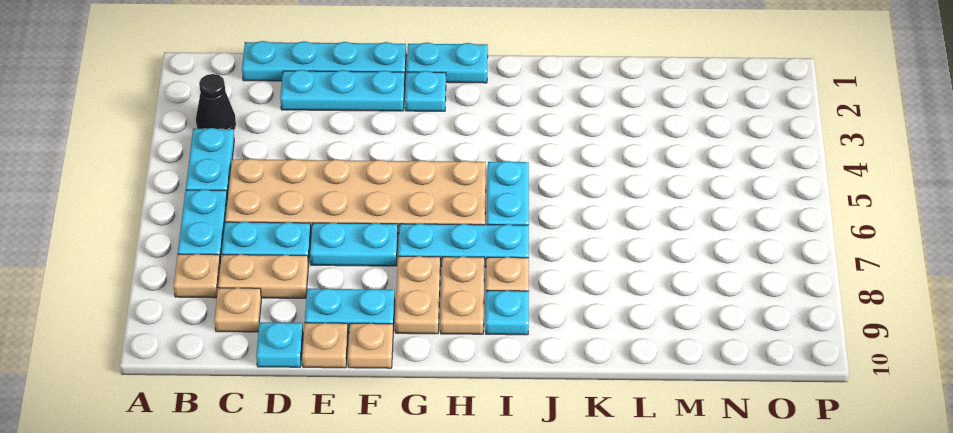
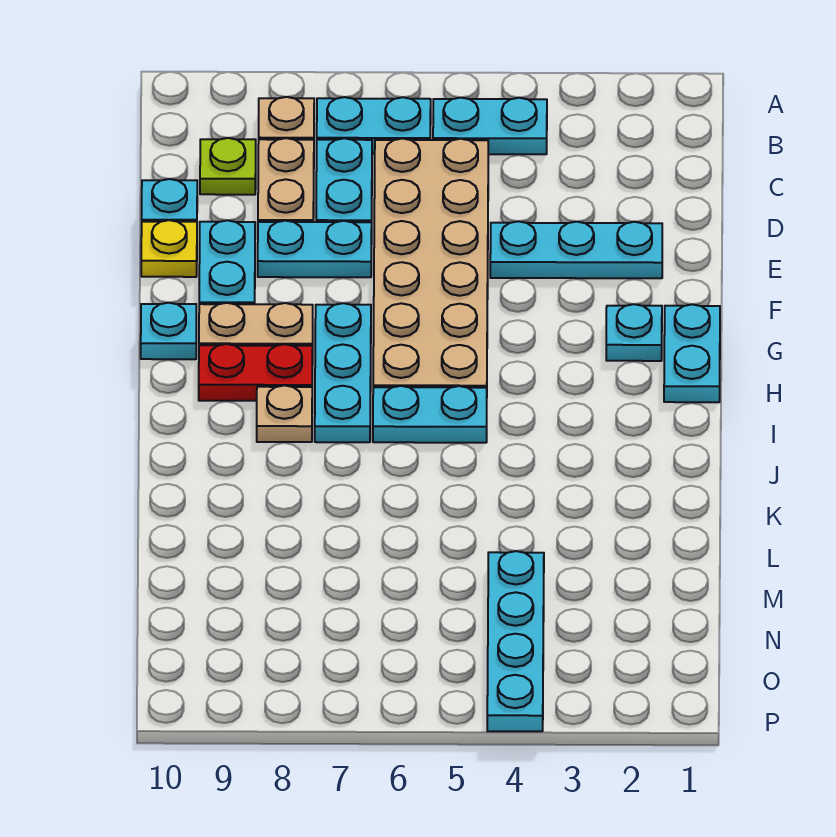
black cone B3 level 1 -> none
cyan plate C1:F1 level 1 -> cyan plate M4:P4 level 1
tan plate C9 level 1 -> lime plate C9 level 1
cyan plate D2:F2 level 1 -> cyan plate E2:E4 level 1
cyan plate E7:F7 level 1 -> cyan plate E7:E8 level 1
tan plate E10 level 1 -> yellow plate E10 level 1
tan plate F10 level 1 -> none
tan plate H8:H9 level 1 -> red plate H8:H9 level 1
cyan plate I9 level 1 -> cyan plate G10 level 1

